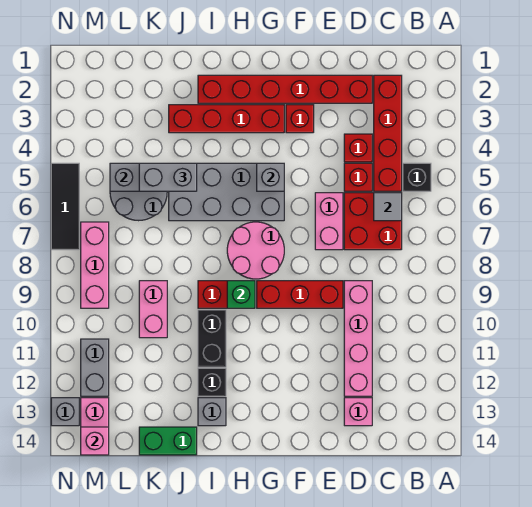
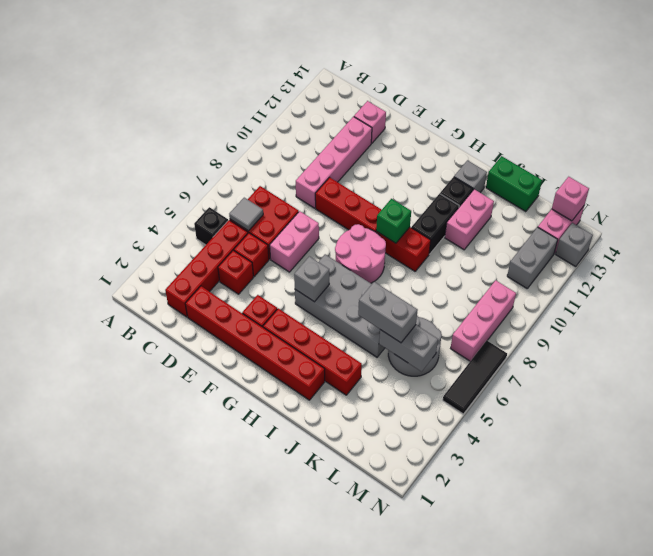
pink brick K9:K10 level 1 -> pink brick J11:J12 level 1

